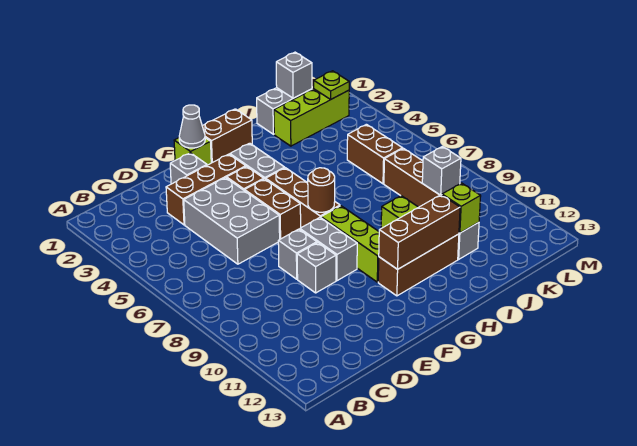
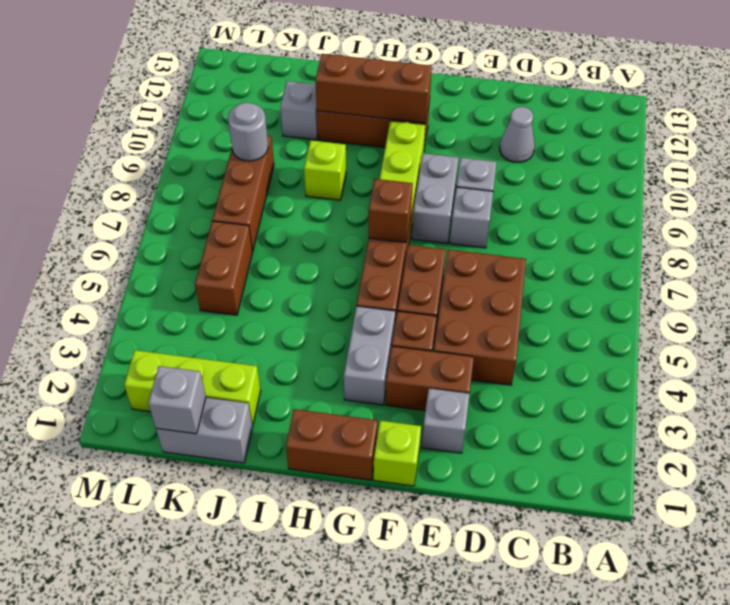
brown brick D3:F3 level 1 -> brown brick E3:F3 level 1
grey brick D4:E6 level 1 -> brown brick D4:E6 level 1
grey cone F1 level 2 -> grey cone D11 level 1
brown round brick G7 level 2 -> brown brick G7 level 2
lime brick J11 level 2 -> none
grey brick K9 level 2 -> grey round brick K9 level 2
lime plate L2 level 2 -> none

